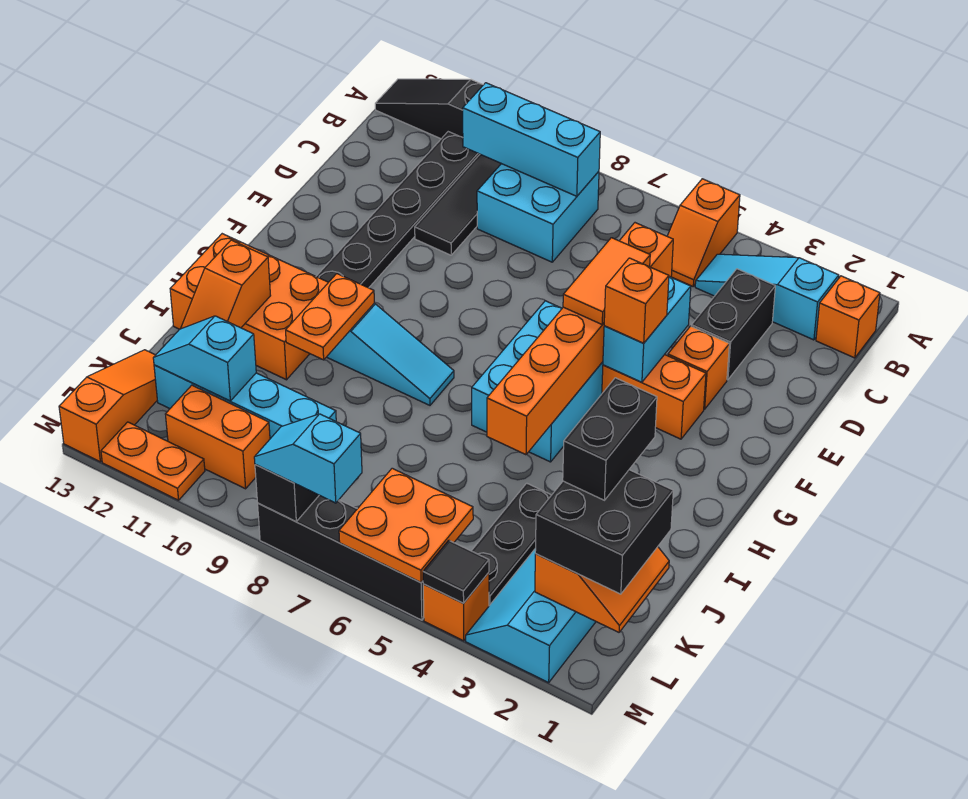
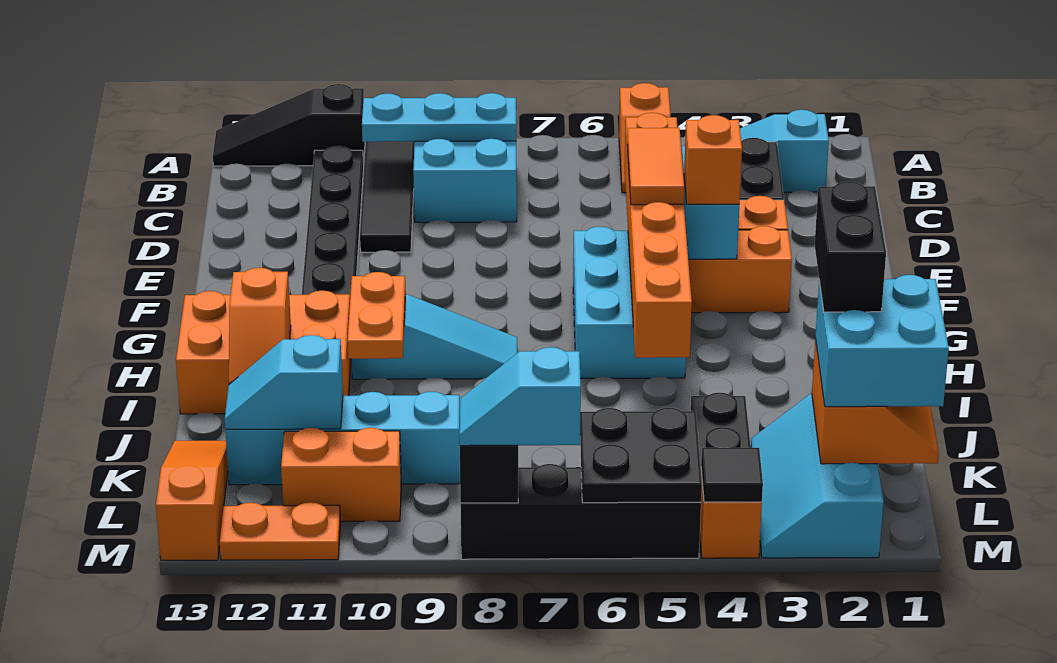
orange brick B1 level 1 -> none
cyan brick B8:B10 level 2 -> cyan plate B8:B10 level 2
black brick K1:L2 level 3 -> cyan brick K1:L2 level 3
orange plate L5:M6 level 2 -> black plate L5:M6 level 2

